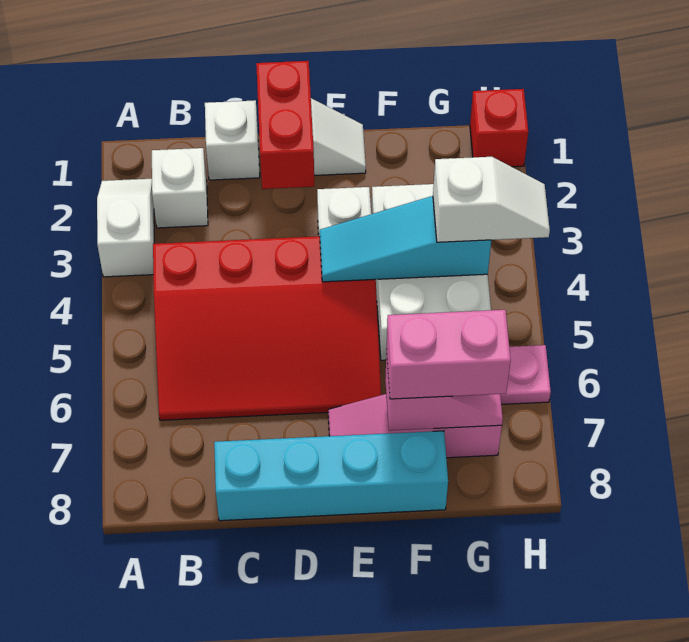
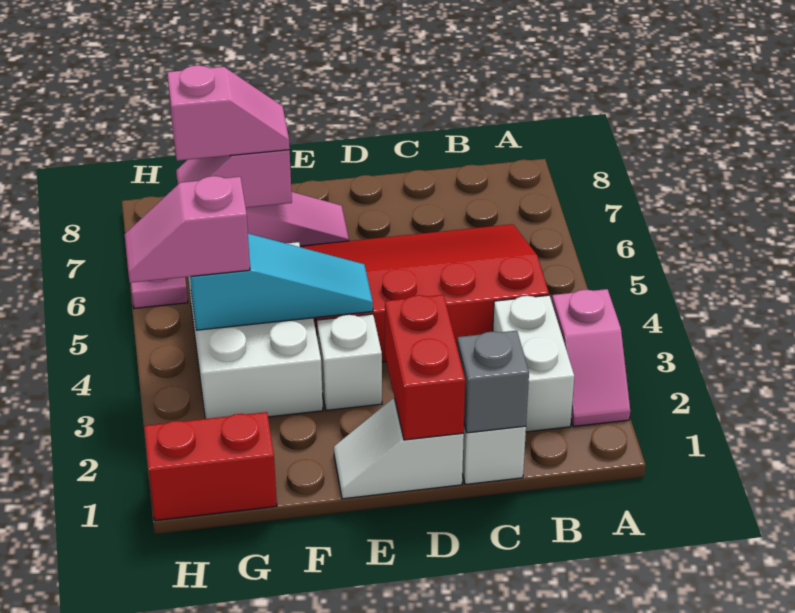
white slope A2:A3 level 1 top 3 -> pink slope A2:A3 level 1 top 3
white brick B2 level 1 -> white brick B2:B3 level 1
none -> grey brick C1 level 2
cyan brick C8:F8 level 1 -> none
pink brick F7:G7 level 3 -> pink slope F7:G7 level 3 top G
white slope G4:H4 level 3 top G -> pink slope G4:H4 level 3 top G
red brick H1 level 1 -> red brick G1:H1 level 1

